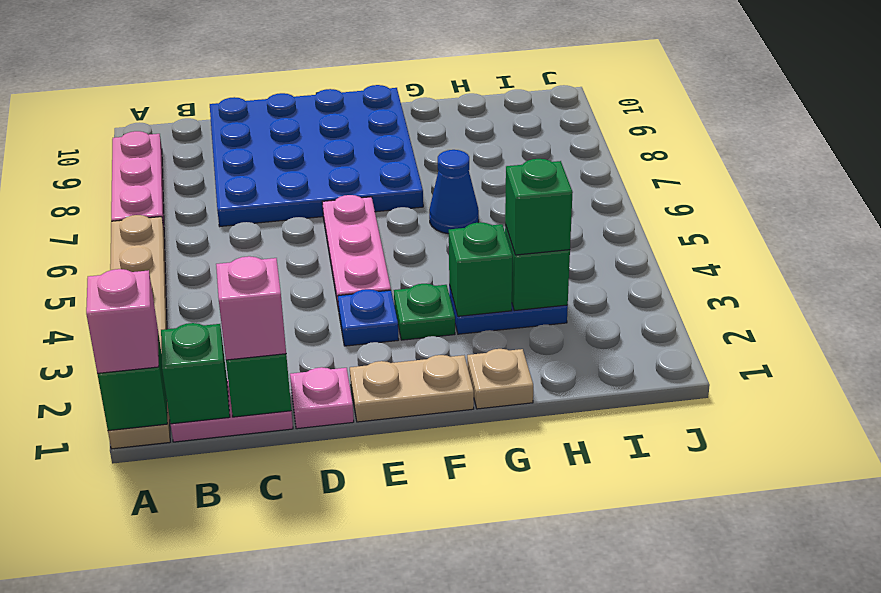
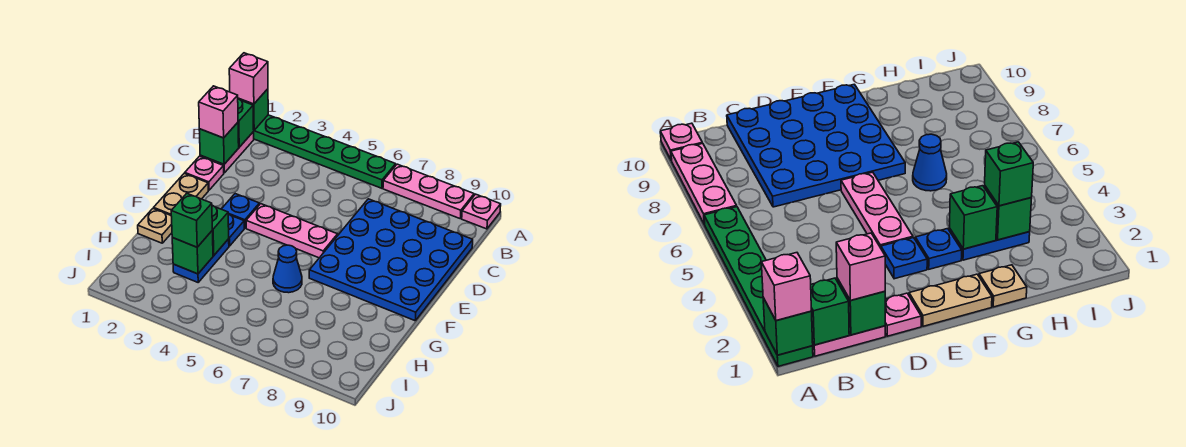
tan plate A1:A6 level 1 -> green plate A1:A6 level 1
none -> pink plate A10 level 1
green plate F3 level 1 -> blue plate F3 level 1

